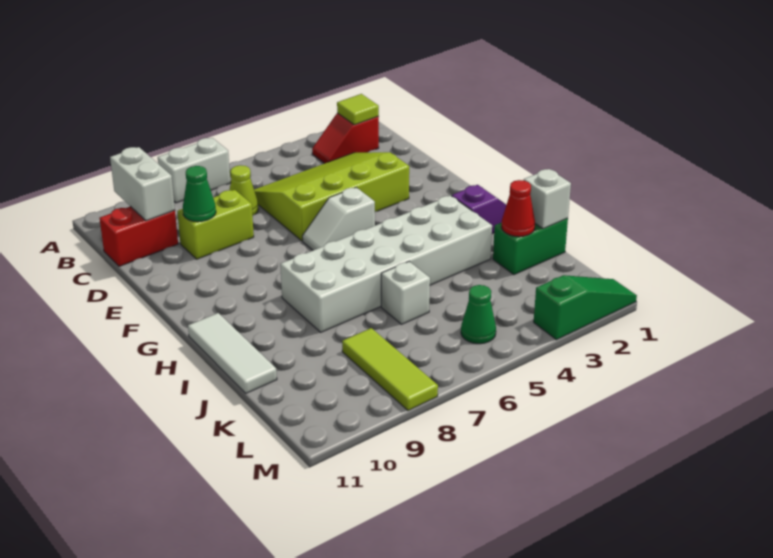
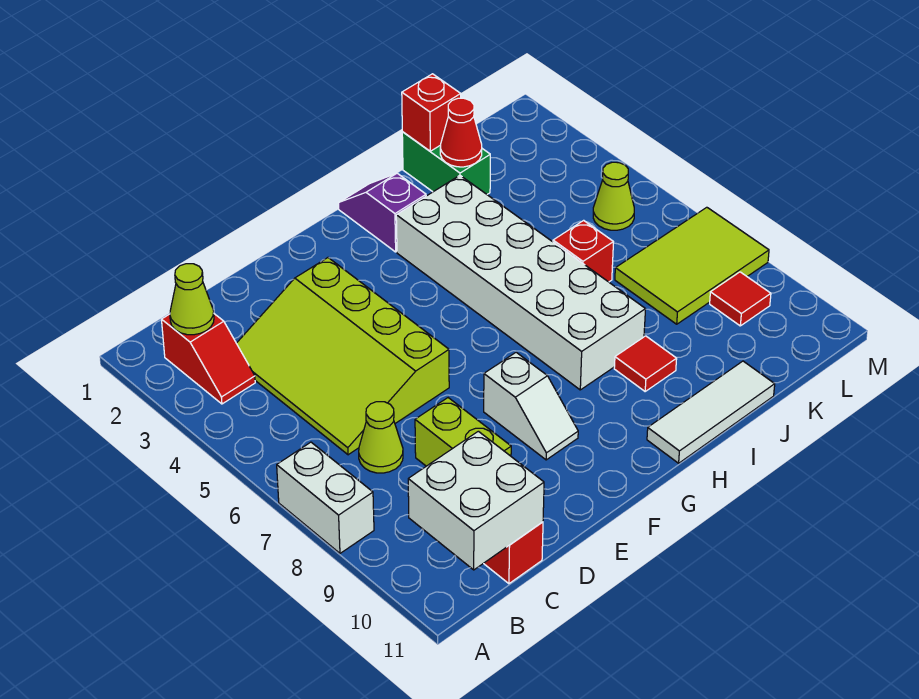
lime tile B2 level 2 -> lime cone B2 level 2
white brick B10:C10 level 2 -> white brick B10:C11 level 2
green cone D9 level 2 -> none
white slope F5:F6 level 1 top 5 -> white slope F8:F9 level 1 top 8
none -> red tile I9 level 1
white brick J1 level 2 -> red brick J1 level 2
white brick J6 level 1 -> red brick J6 level 1
lime tile K8:M8 level 1 -> lime tile K7:M8 level 1
green cone L5 level 1 -> lime cone L5 level 1
none -> red tile L9 level 1
green slope M1:M3 level 1 top 3 -> none

